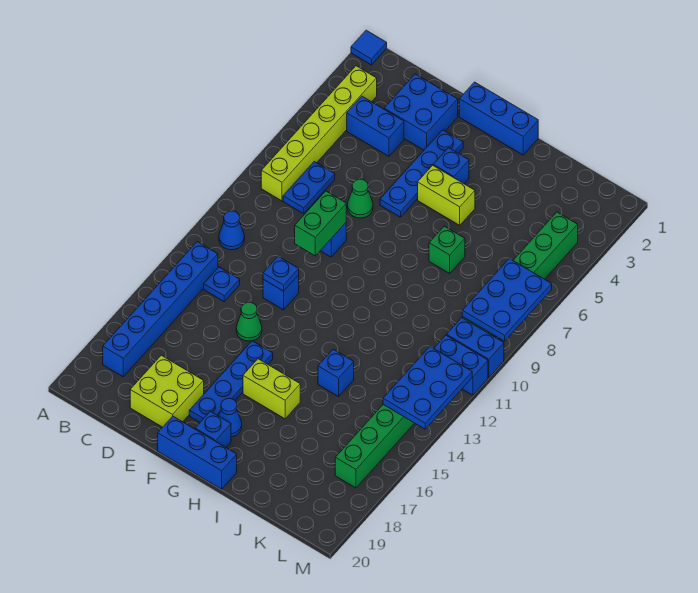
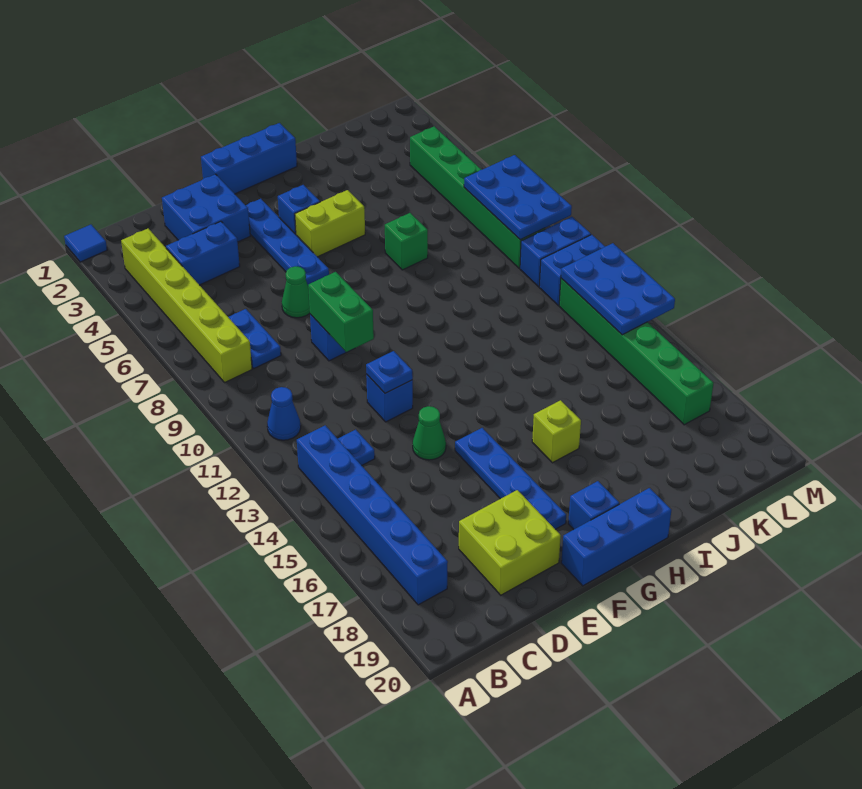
lime brick G16:H16 level 1 -> lime brick H16 level 1
blue cone G18 level 1 -> none
blue brick I14 level 1 -> none

